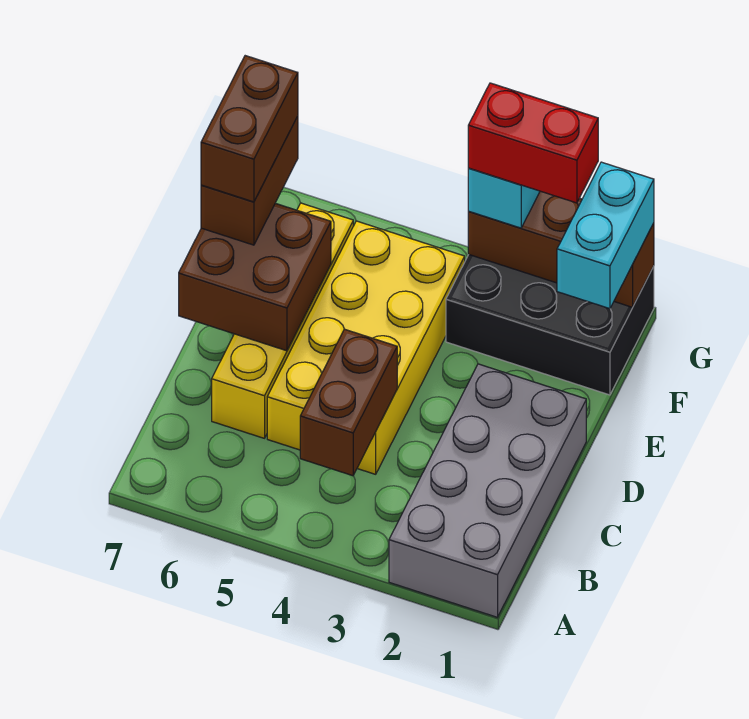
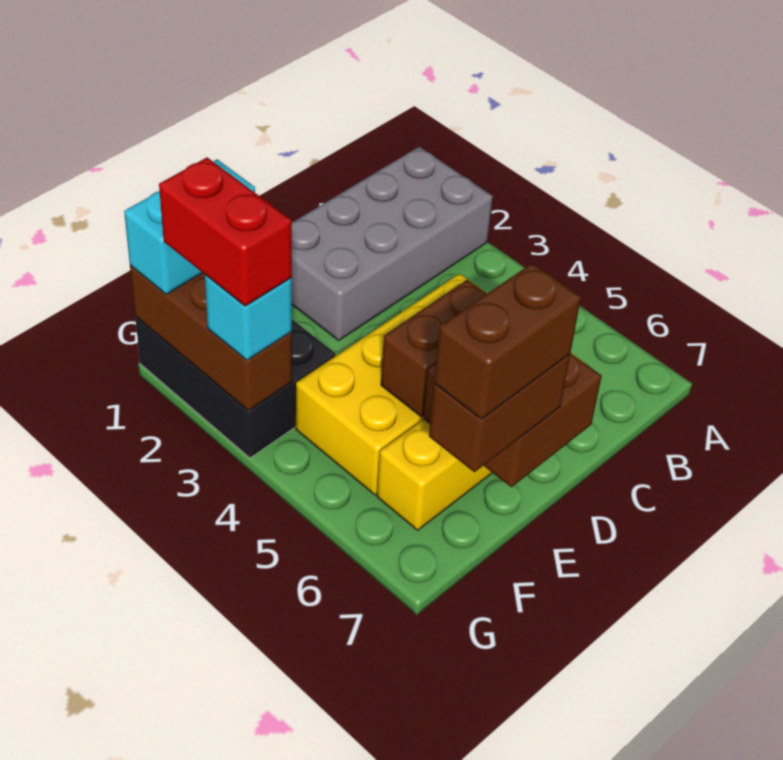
brown brick B4:C4 level 2 -> brown brick D5:E5 level 2

